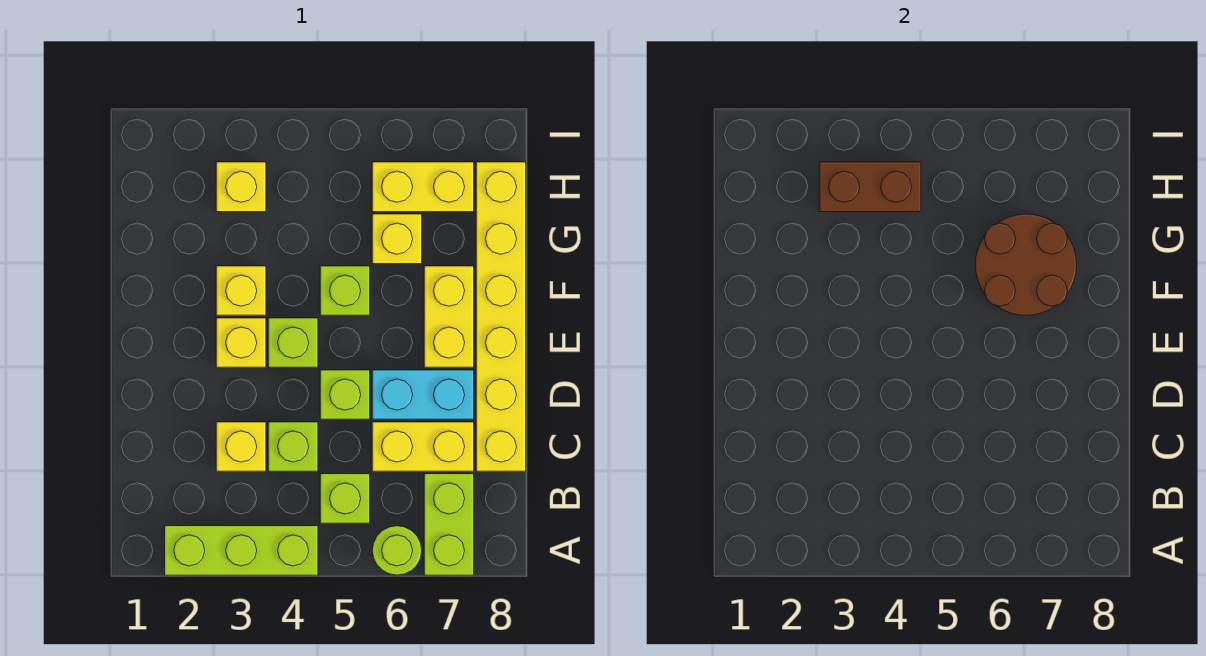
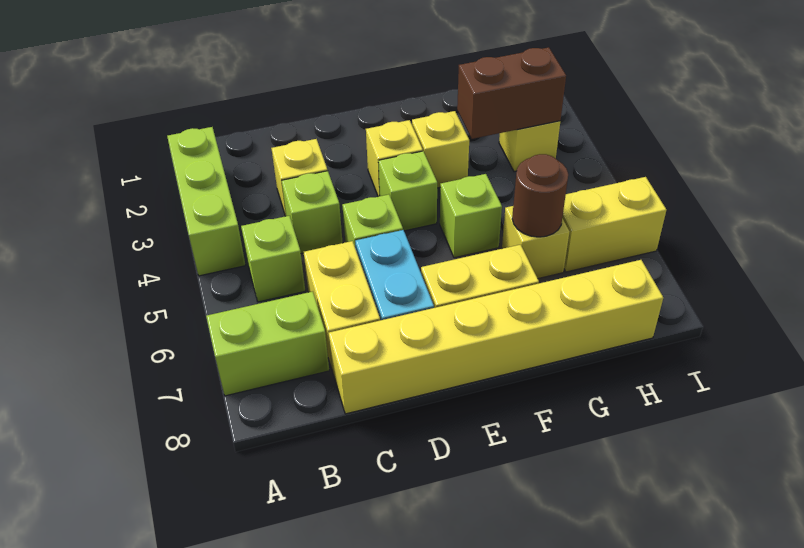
lime round brick A6 level 1 -> none
brown round brick F6:G7 level 2 -> brown round brick G6 level 2
brown brick H3:H4 level 2 -> brown brick G3:H3 level 2
yellow brick H6:H7 level 1 -> yellow brick H6:I6 level 1

